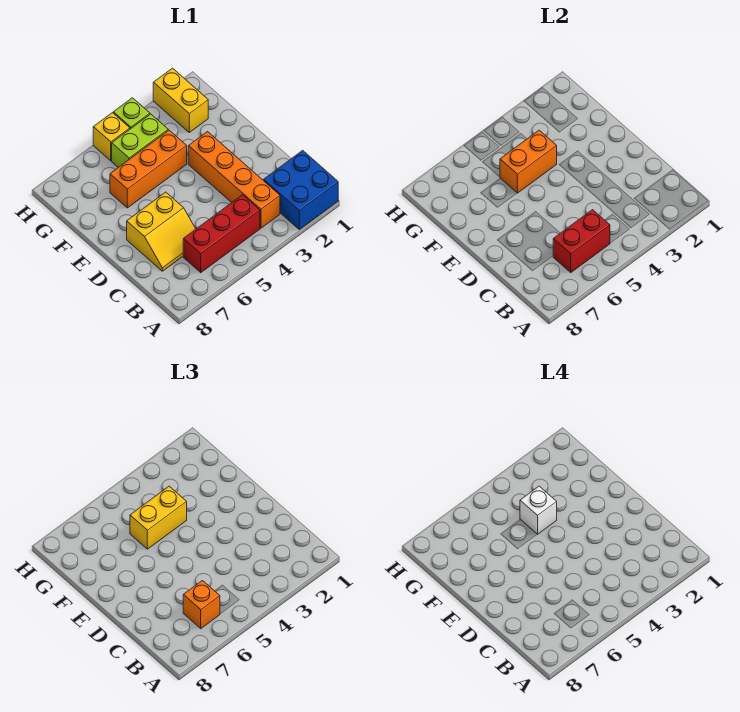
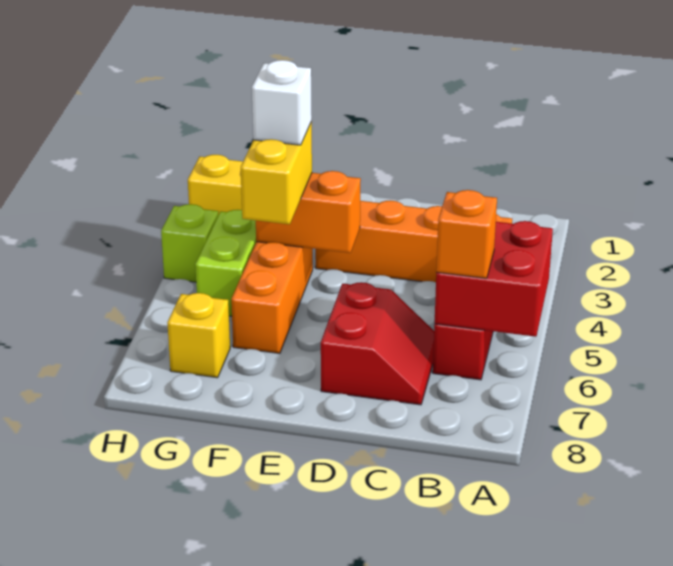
blue brick A1:B2 level 1 -> none
red brick B5:B6 level 2 -> red brick A5:B6 level 2
yellow slope C6:D7 level 1 top D -> red slope C6:D7 level 1 top D
orange brick F4:F5 level 2 -> orange brick E4:F4 level 2
yellow brick H5 level 1 -> yellow brick G7 level 1

